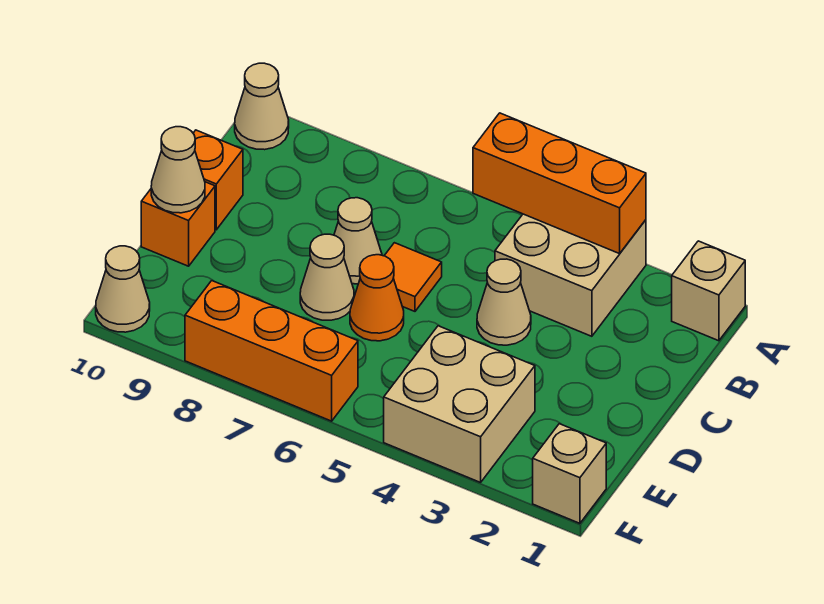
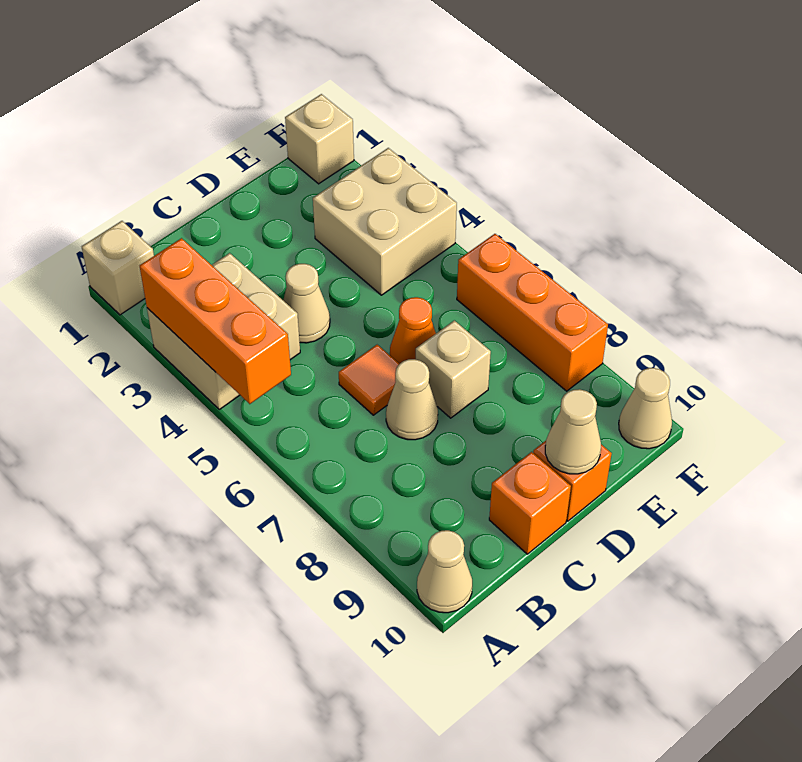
tan cone D7 level 1 -> tan brick D7 level 1

